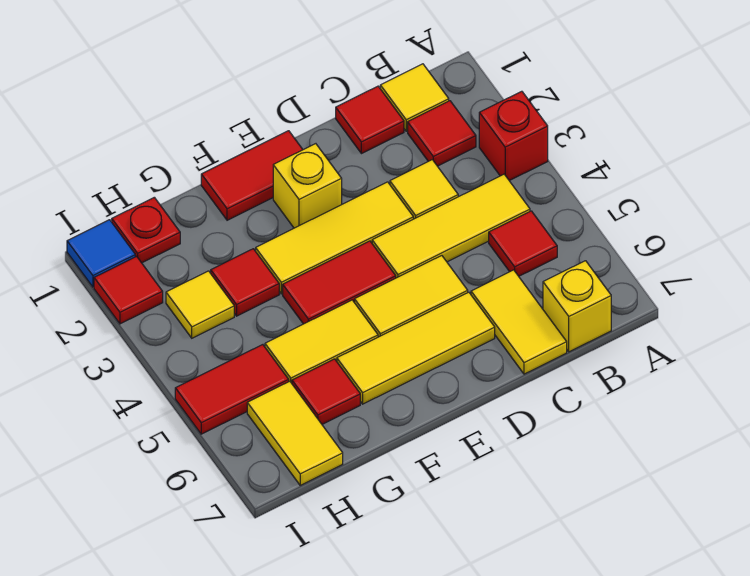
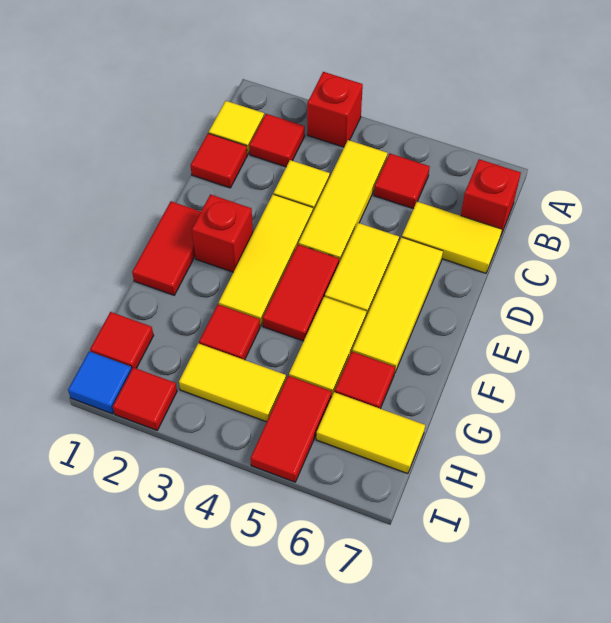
yellow brick B7 level 1 -> red brick B7 level 1
yellow brick E2 level 1 -> red brick E2 level 1
red plate H1 level 1 -> red tile H1 level 1
yellow tile H3 level 1 -> yellow tile H3:H4 level 1

